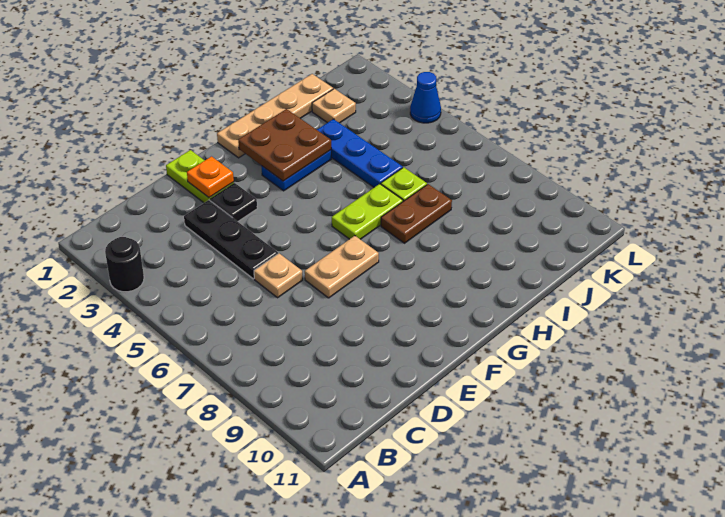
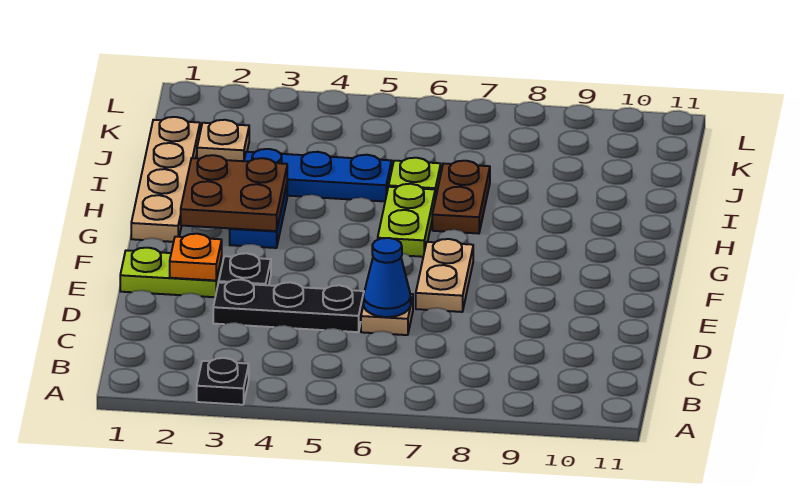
black round brick A3 level 1 -> black plate A3 level 1
blue cone L4 level 1 -> blue cone D6 level 2

